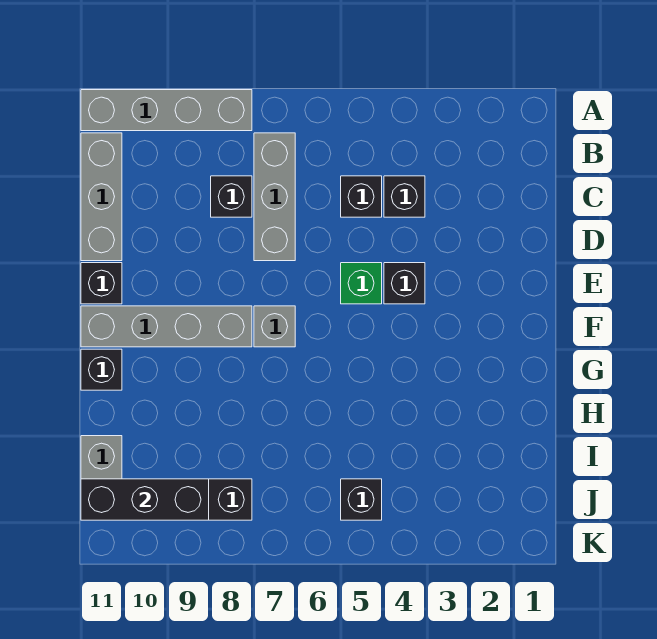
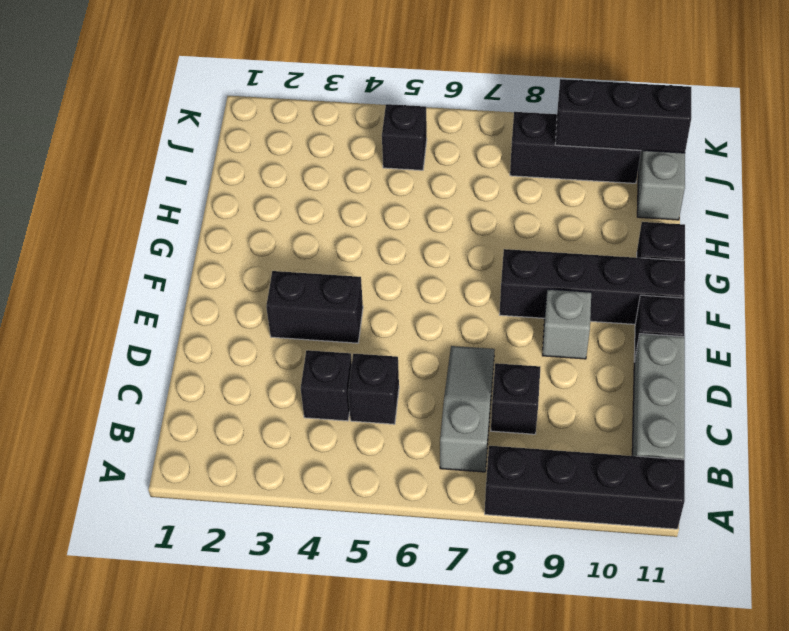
grey brick A8:A11 level 1 -> black brick A8:A11 level 1
grey brick B7:D7 level 1 -> grey slope B7:D7 level 1 top B
black brick E4 level 1 -> black brick E3:E4 level 1
green brick E5 level 1 -> none
grey brick F7 level 1 -> grey brick E9 level 1
grey brick F8:F11 level 1 -> black brick F8:F11 level 1

